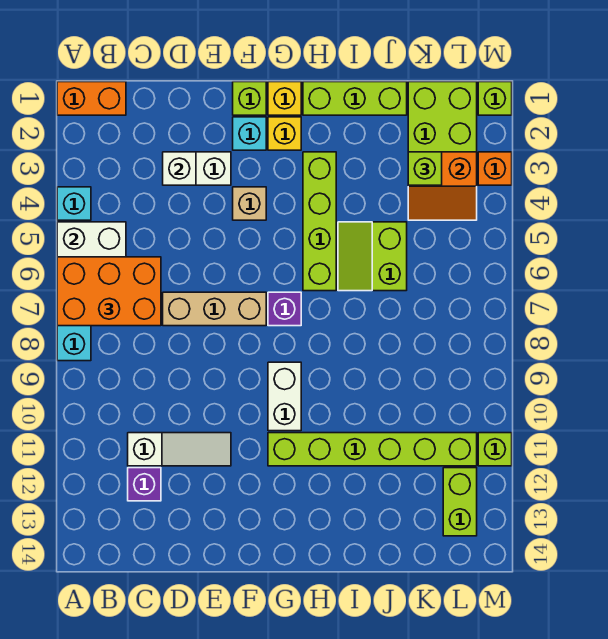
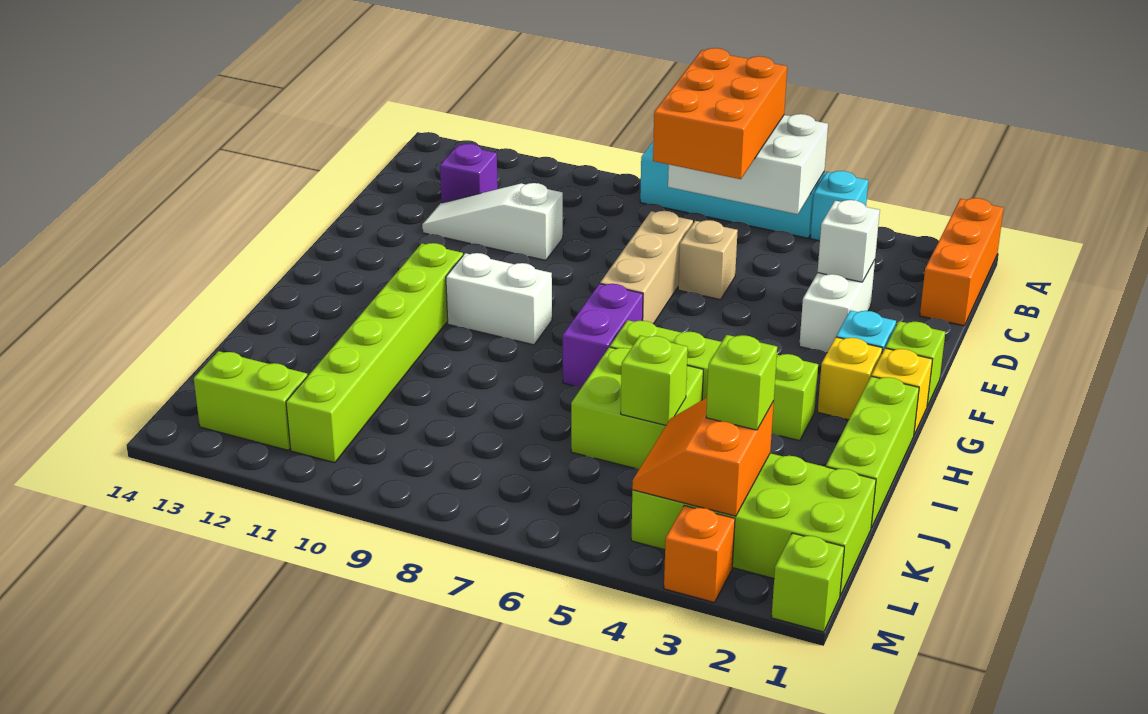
orange brick A1:B1 level 1 -> orange brick A1:C1 level 1
white slope C11:E11 level 1 top C -> white slope D10:D12 level 1 top 10
tan brick F4 level 1 -> tan brick D6 level 1
purple brick G7 level 1 -> purple brick G7:H7 level 1
lime slope I5:J6 level 1 top J -> lime brick I5:J6 level 1
lime brick M11 level 1 -> lime brick J5 level 2

